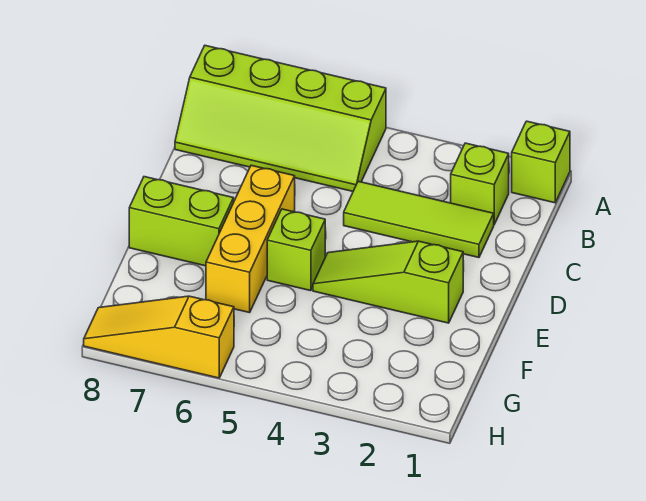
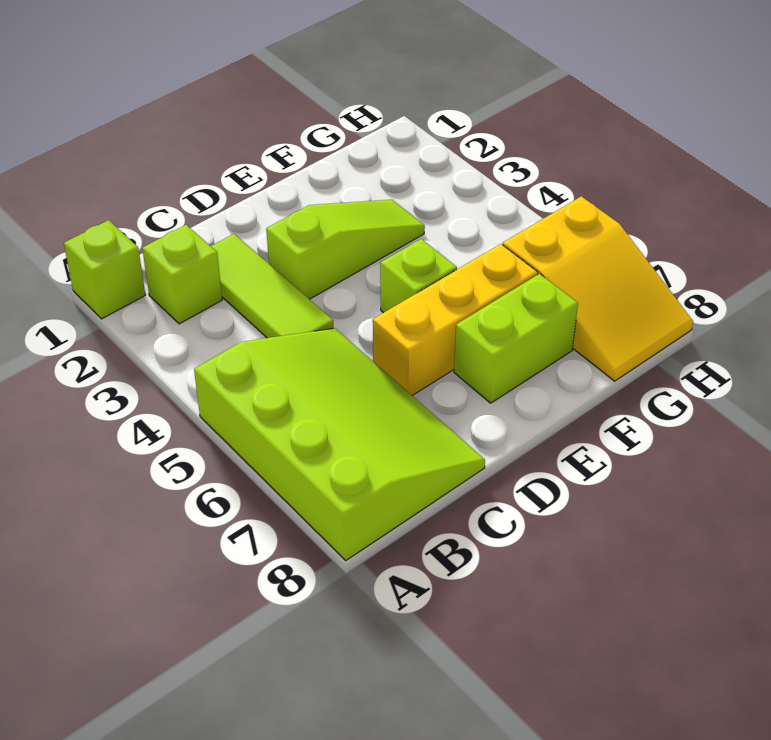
lime slope A5:B8 level 1 top A -> lime slope A5:C8 level 1 top A
lime slope E2:E4 level 1 top 2 -> lime slope D3:F3 level 1 top D
lime brick E7:E8 level 1 -> lime brick E7:F7 level 1
yellow slope H6:H8 level 1 top 6 -> yellow slope G6:H8 level 1 top 6

